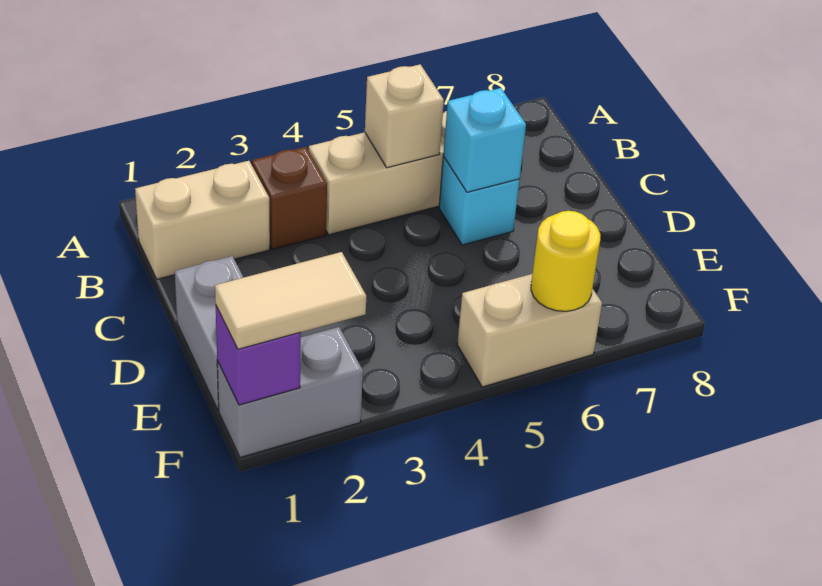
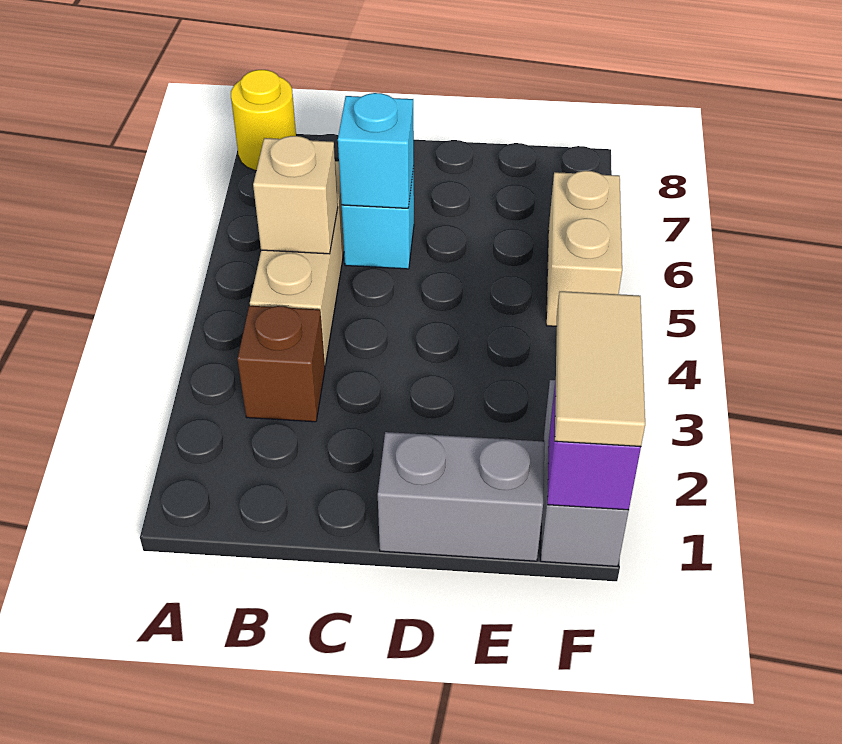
tan brick B1:B2 level 1 -> none
yellow round brick F6 level 2 -> yellow round brick A8 level 1

